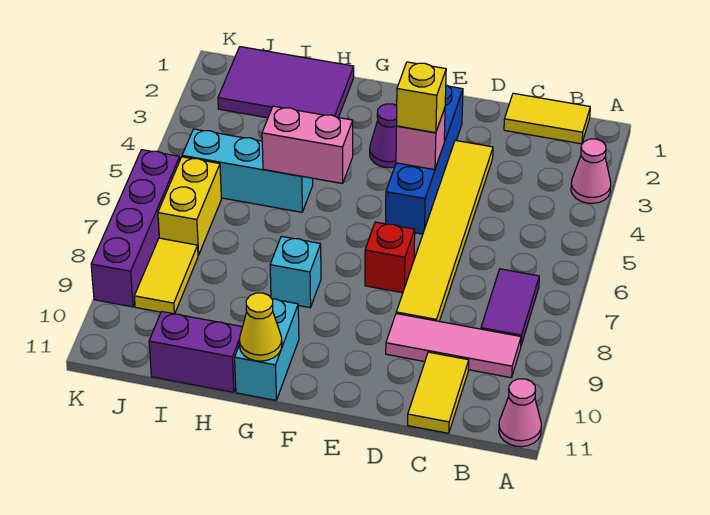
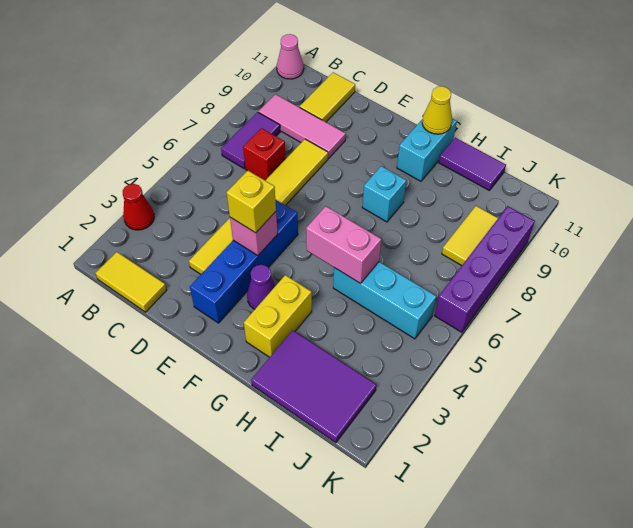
pink cone A3 level 1 -> red cone A3 level 1
red brick E7 level 1 -> red brick C7 level 1
purple brick H11:I11 level 1 -> purple tile H11:I11 level 1
yellow brick J6:J7 level 1 -> yellow brick G2:G3 level 1

